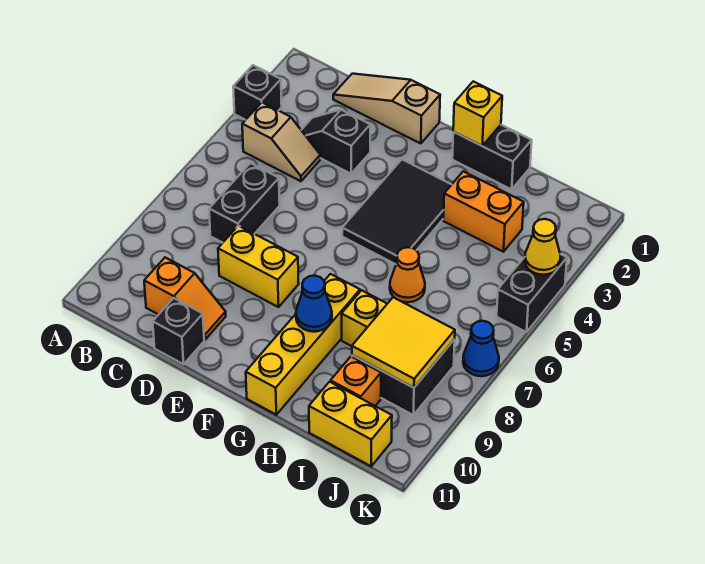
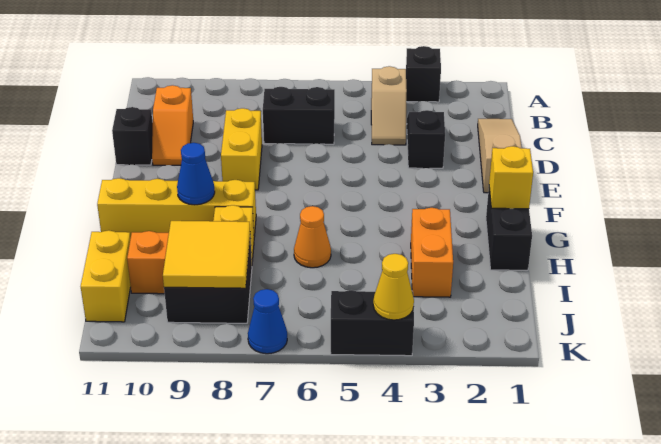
black tile F3:G5 level 1 -> none

